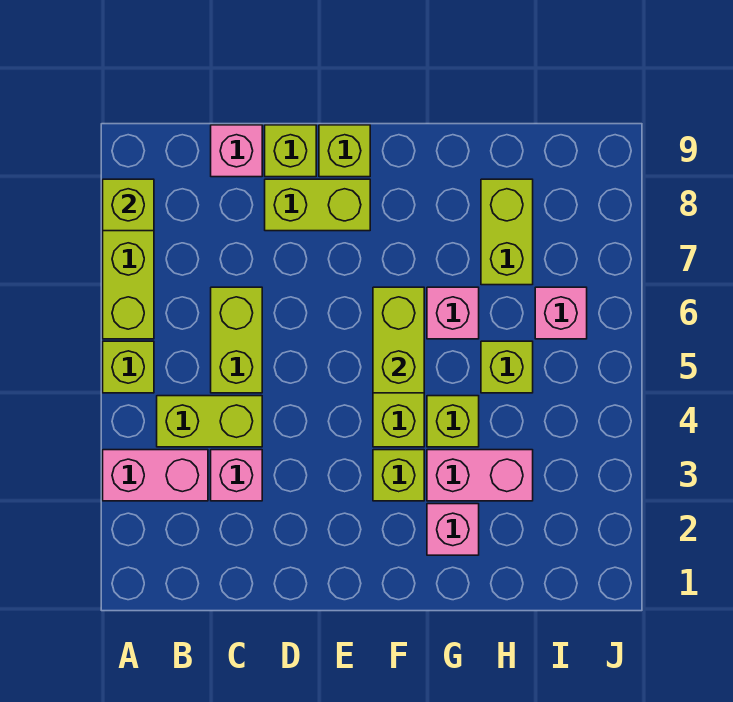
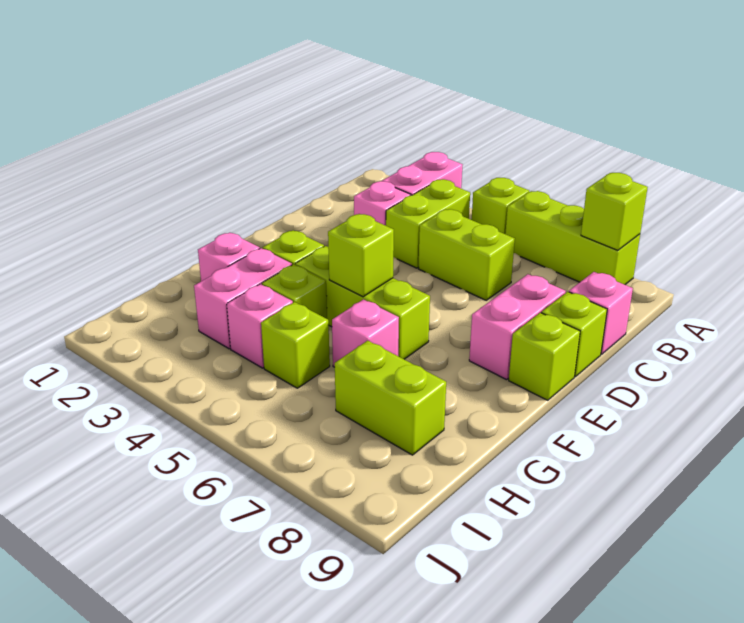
lime brick D8:E8 level 1 -> pink brick D8:E8 level 1
lime brick F5:F6 level 2 -> lime brick F5 level 2
pink brick I6 level 1 -> pink brick H4 level 1

